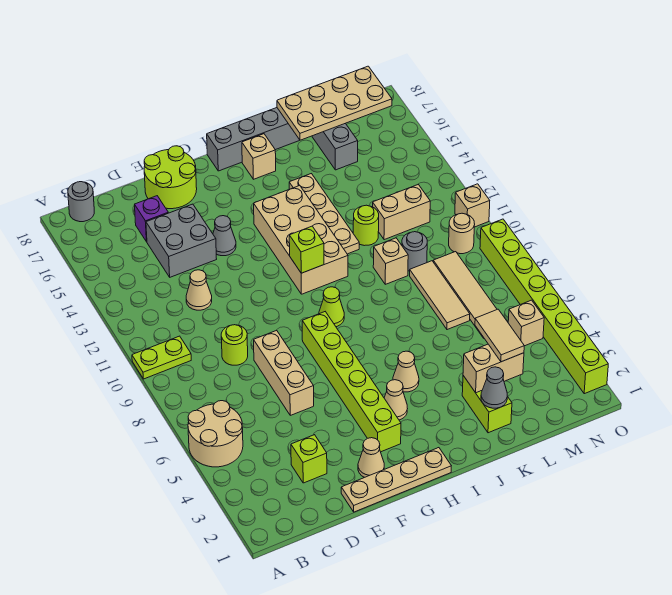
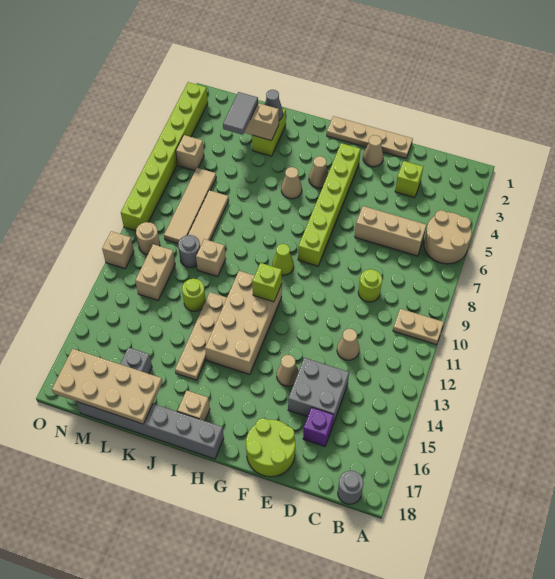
lime plate A10:B10 level 1 -> tan plate A10:B10 level 1
tan brick E6:E8 level 1 -> tan brick C6:E6 level 1
grey cone F14 level 1 -> tan cone F14 level 1
tan tile L3:L4 level 3 -> grey tile L3:L4 level 3
tan brick L12:M12 level 1 -> tan brick M11:M12 level 1

